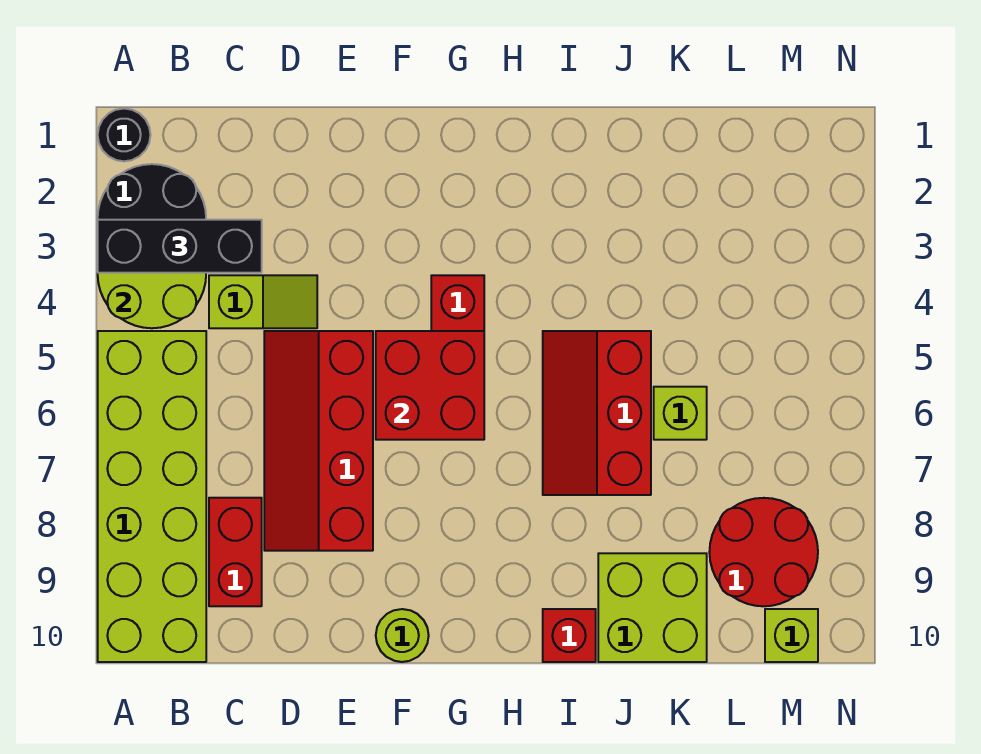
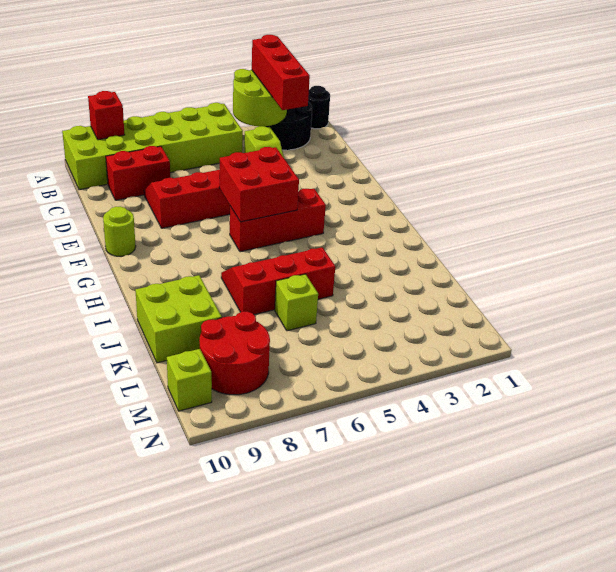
black brick A3:C3 level 3 -> red brick A3:C3 level 3
red brick I10 level 1 -> red brick A9 level 2

